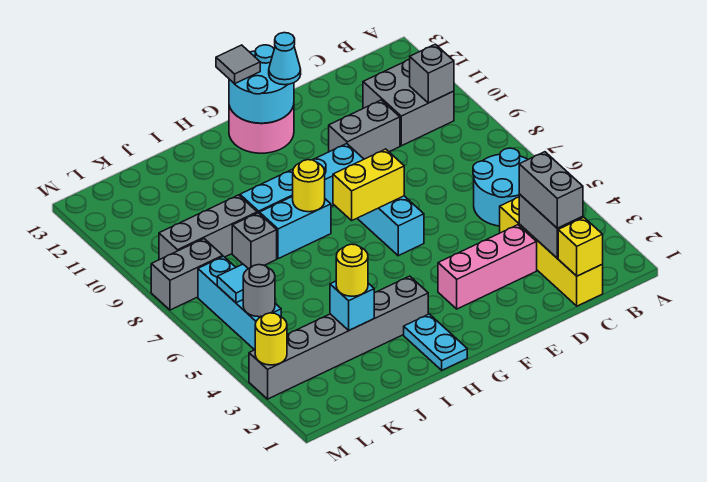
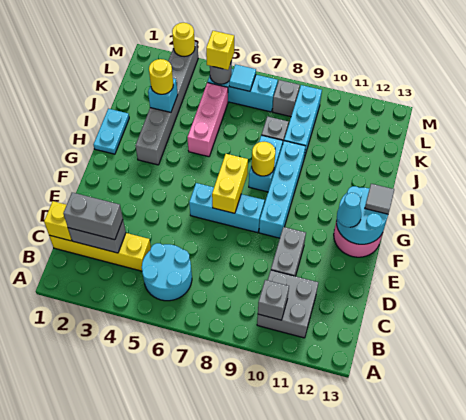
pink brick D3:F3 level 1 -> pink brick I5:K5 level 1
cyan plate H1:H2 level 1 -> cyan plate H1:I1 level 1
grey brick J9:L9 level 1 -> cyan brick J9:L9 level 1
none -> yellow brick L5 level 3
grey brick L8:M8 level 1 -> grey brick L8 level 1

